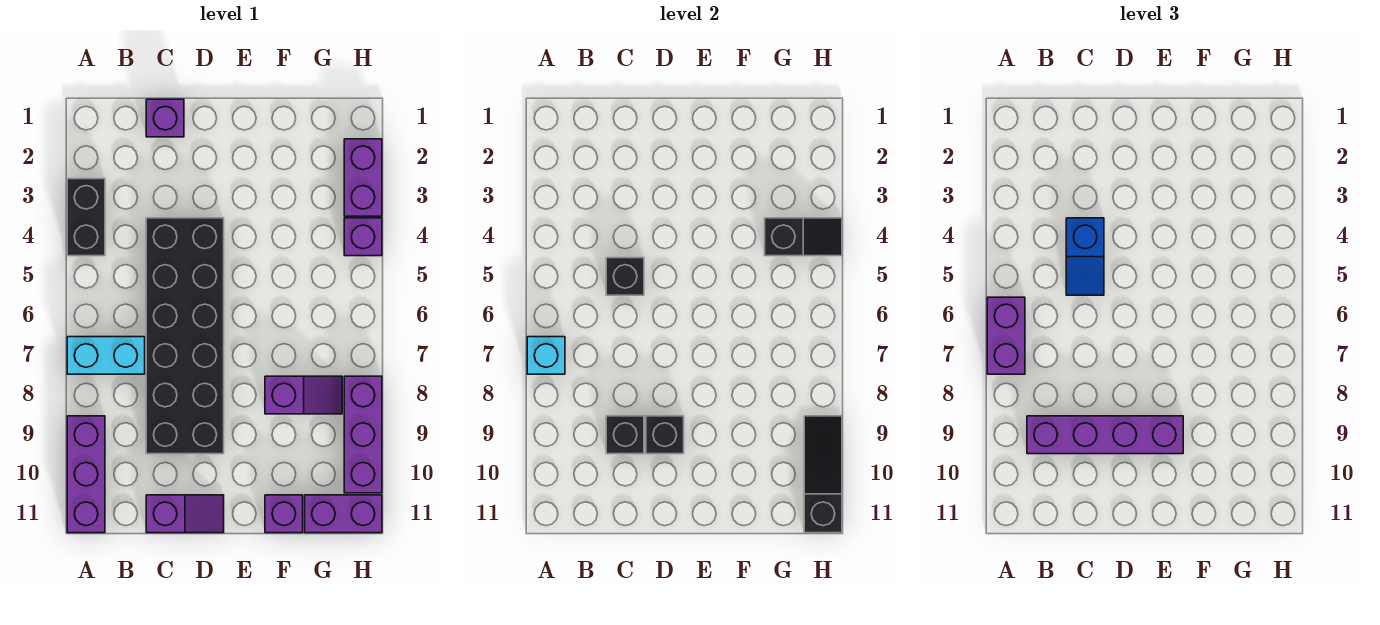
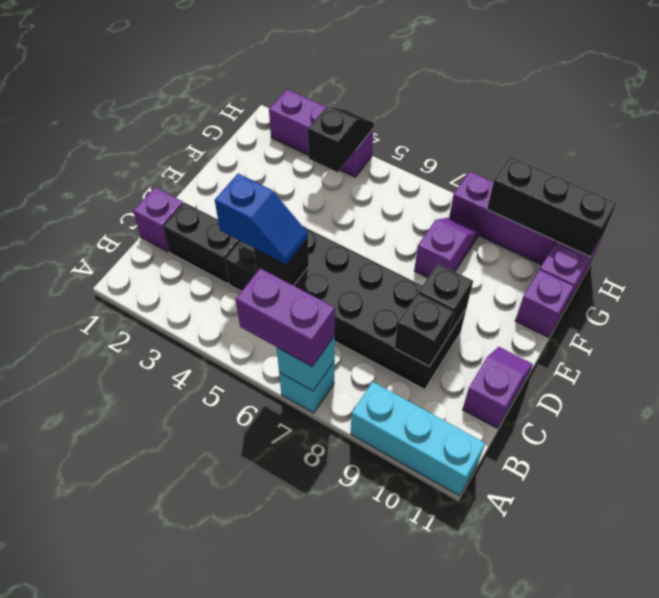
black brick A3:A4 level 1 -> black brick C2:C3 level 1
cyan brick A7:B7 level 1 -> cyan brick A7 level 1
purple brick A9:A11 level 1 -> cyan brick A9:A11 level 1
purple brick B9:E9 level 3 -> none
black slope H9:H11 level 2 top 11 -> black brick H9:H11 level 2

